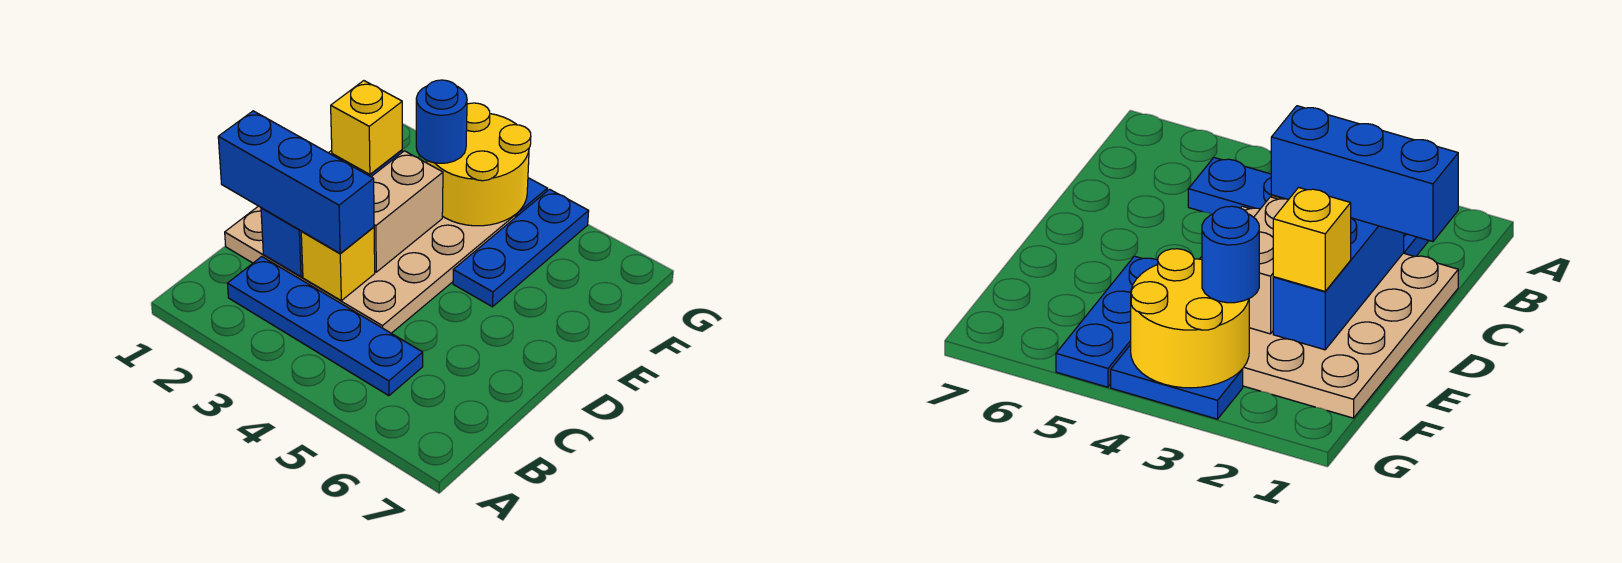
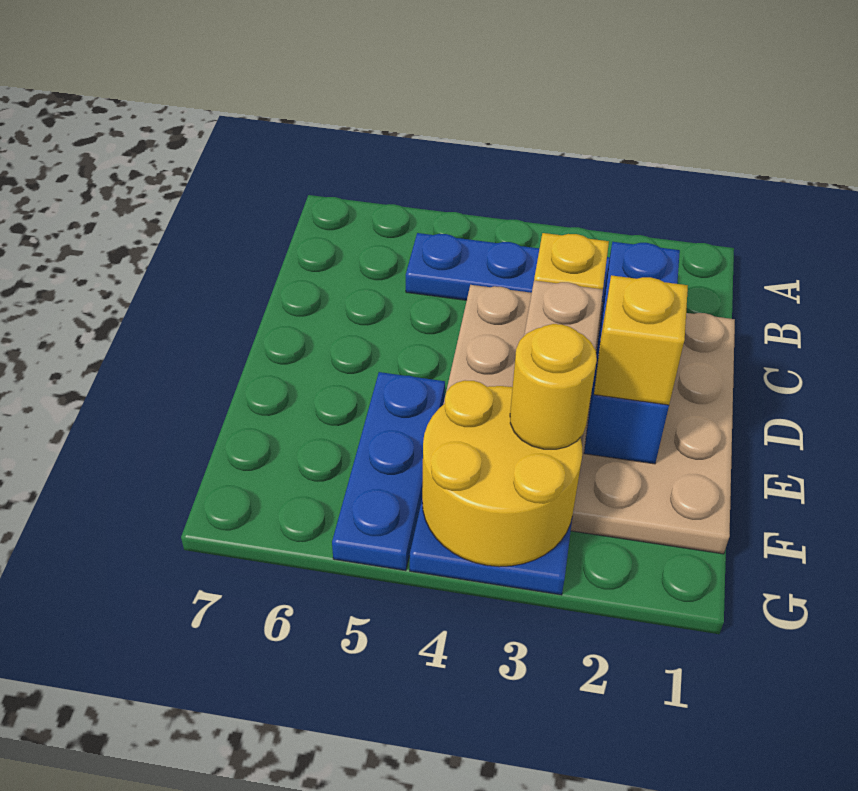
blue brick C1:C3 level 3 -> none
blue round brick F3 level 3 -> yellow round brick F3 level 3

